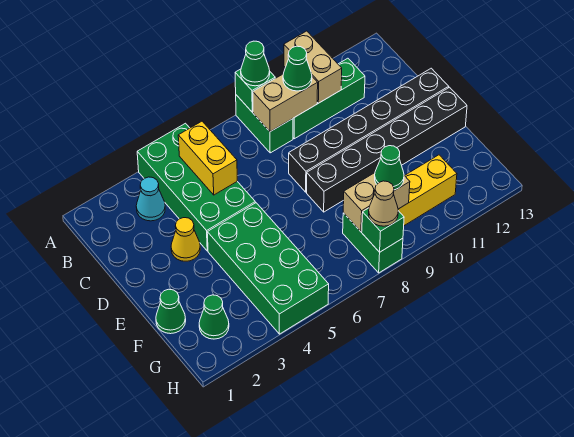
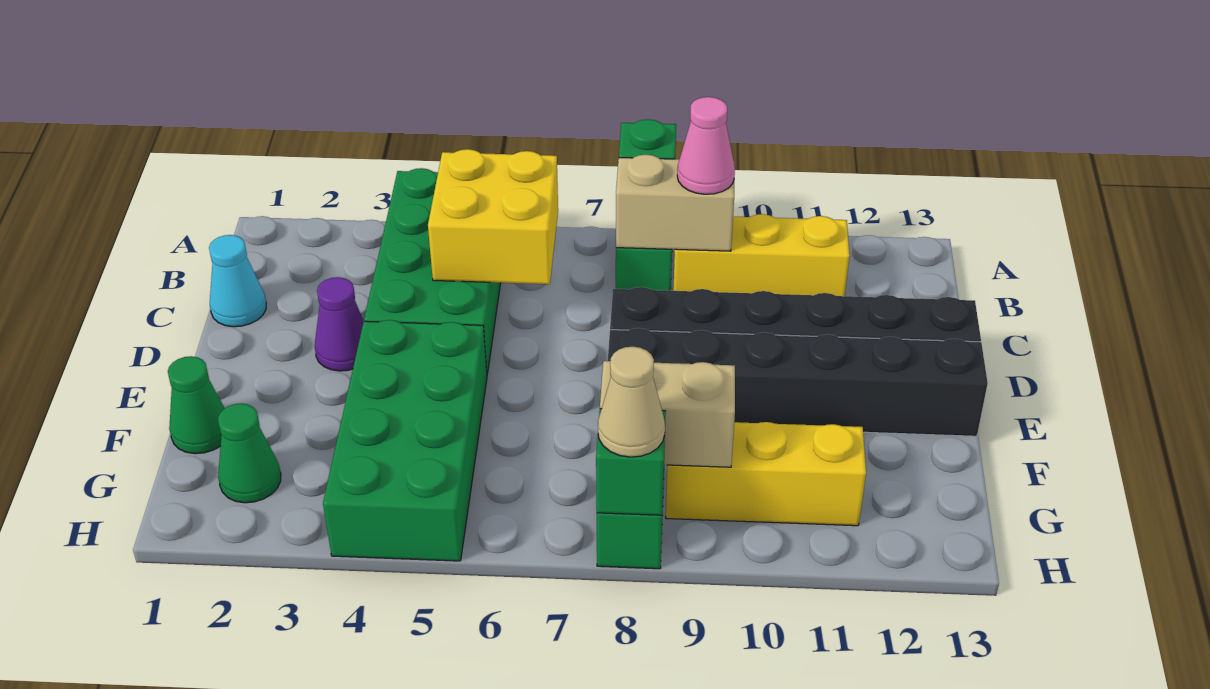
green cone A8 level 3 -> none
tan brick A10:B10 level 2 -> none
cyan cone B3 level 1 -> cyan cone C1 level 1
yellow brick B5:C5 level 2 -> yellow brick B5:C6 level 2
green brick B9:B11 level 1 -> yellow brick B9:B11 level 1
green cone B9 level 3 -> pink cone B9 level 3
yellow cone D3 level 1 -> purple cone D3 level 1
green cone G9 level 3 -> none

